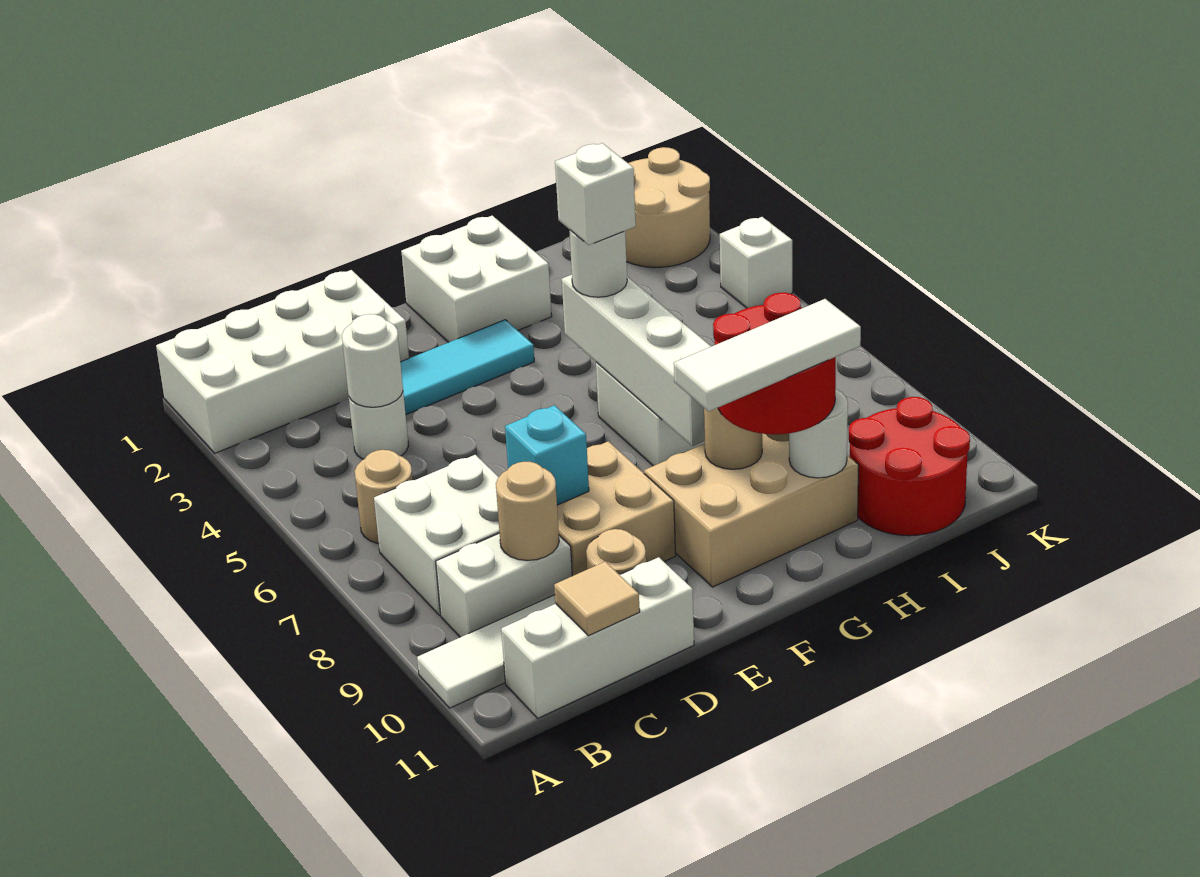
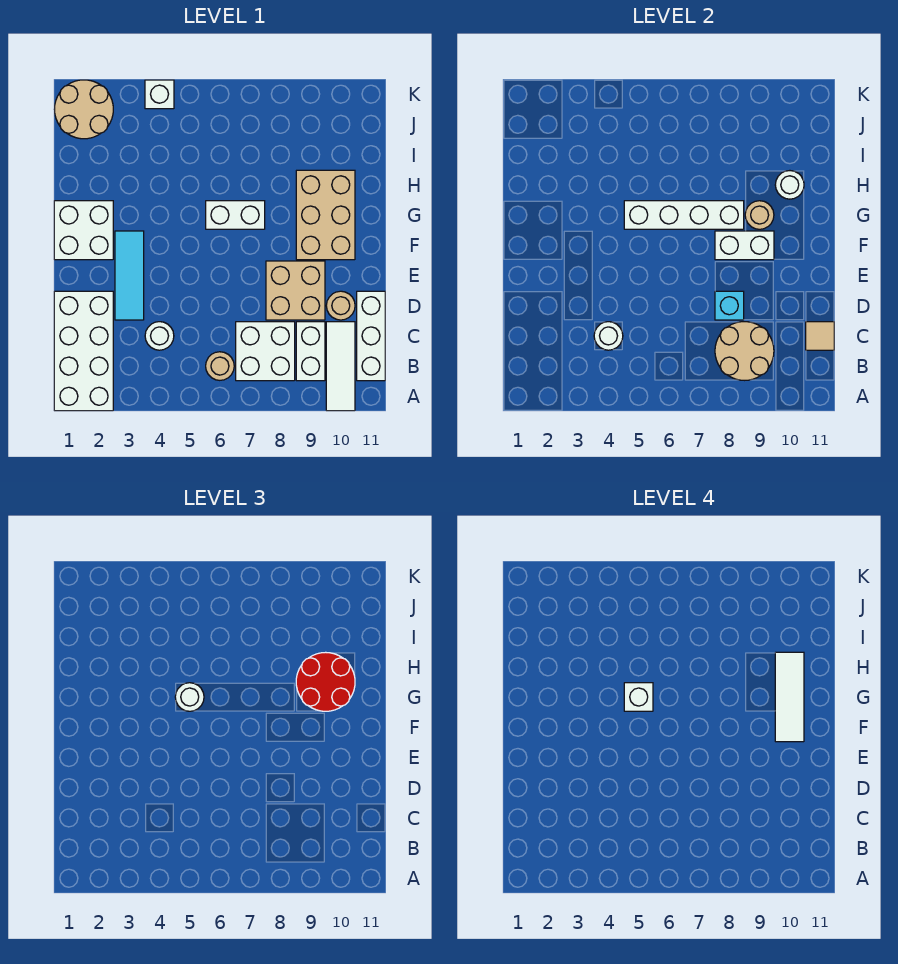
tan round brick C9 level 2 -> tan round brick B8:C9 level 2
none -> white brick F8:F9 level 2
red round brick I10:J11 level 1 -> none

